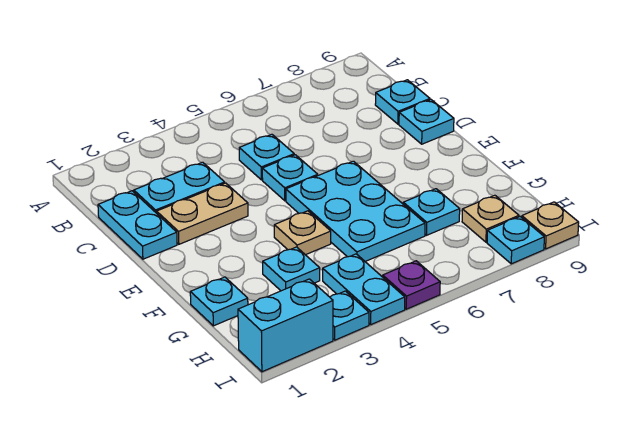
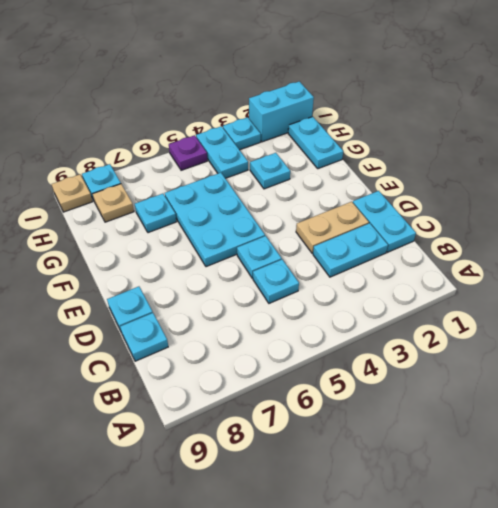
tan plate F4 level 1 -> none
cyan plate G1 level 1 -> cyan plate G1:H1 level 1

